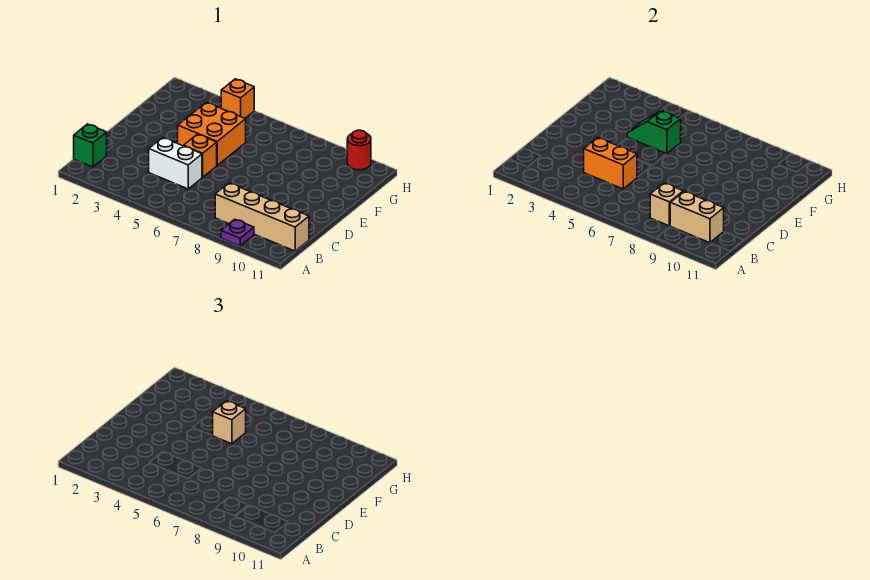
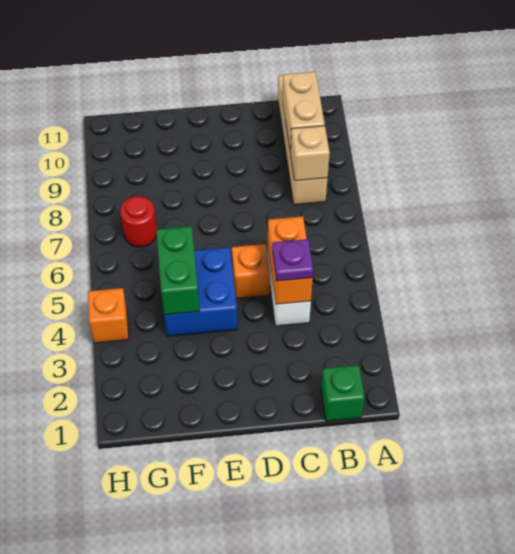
purple plate A9 level 1 -> purple plate C4 level 3
orange brick E4:F5 level 1 -> blue brick E4:F5 level 1
green slope F4:F5 level 2 top 5 -> green brick F4:F5 level 2
tan brick F5 level 3 -> none
red round brick H10 level 1 -> red round brick G7 level 1

